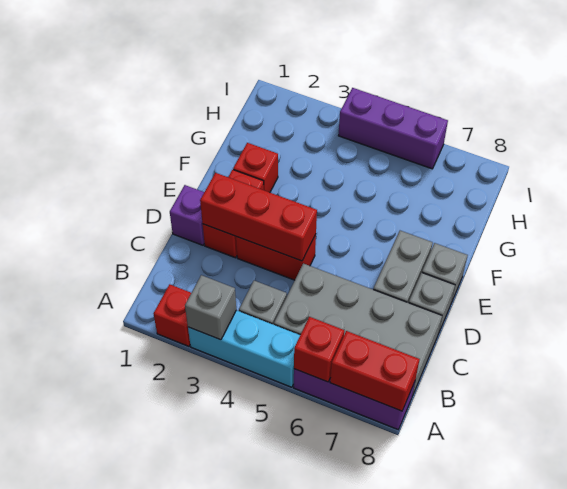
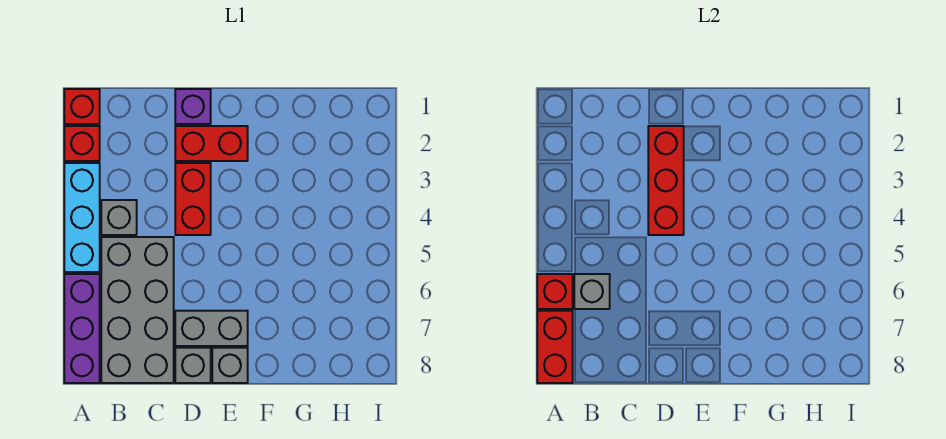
grey brick A3 level 2 -> grey brick B6 level 2
red brick F2 level 1 -> red brick A1 level 1
purple brick I4:I6 level 1 -> none

